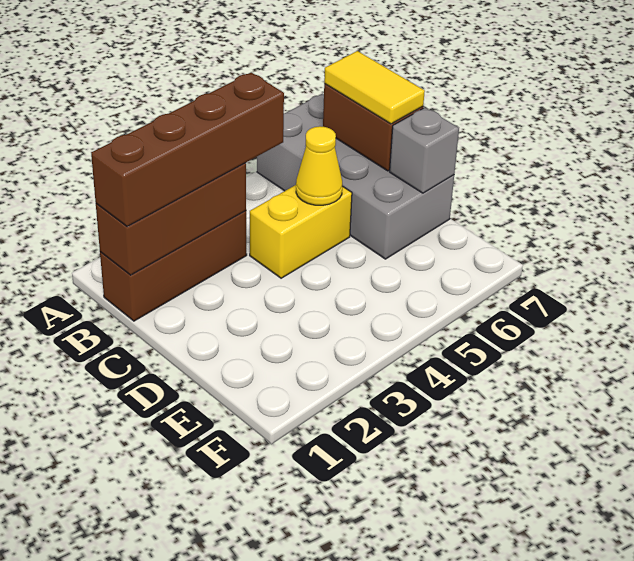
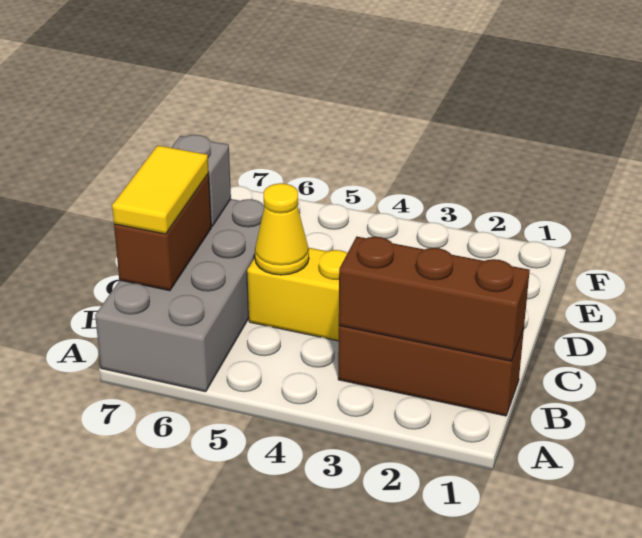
brown brick B1:B4 level 3 -> none

